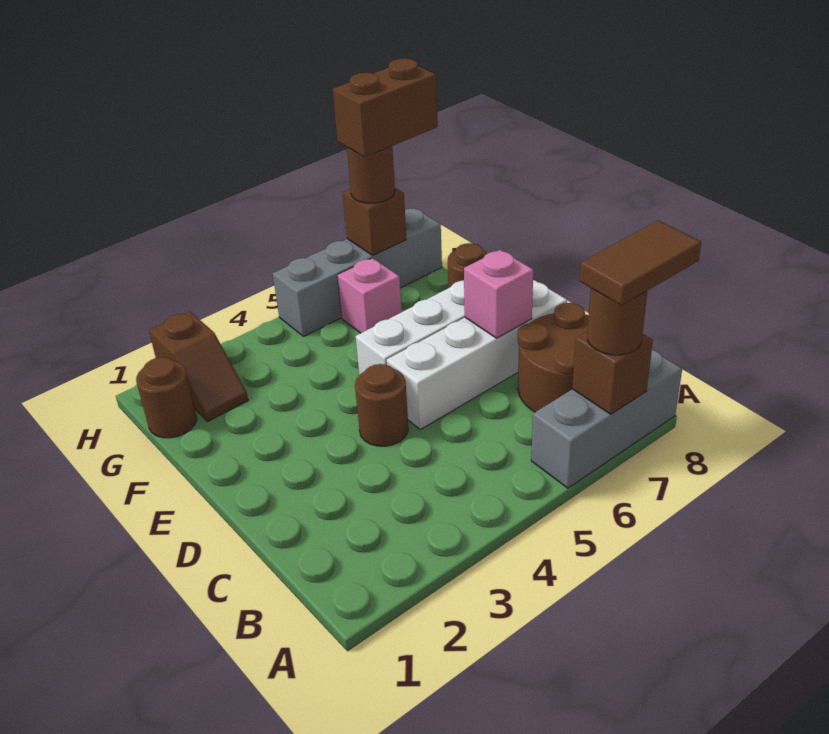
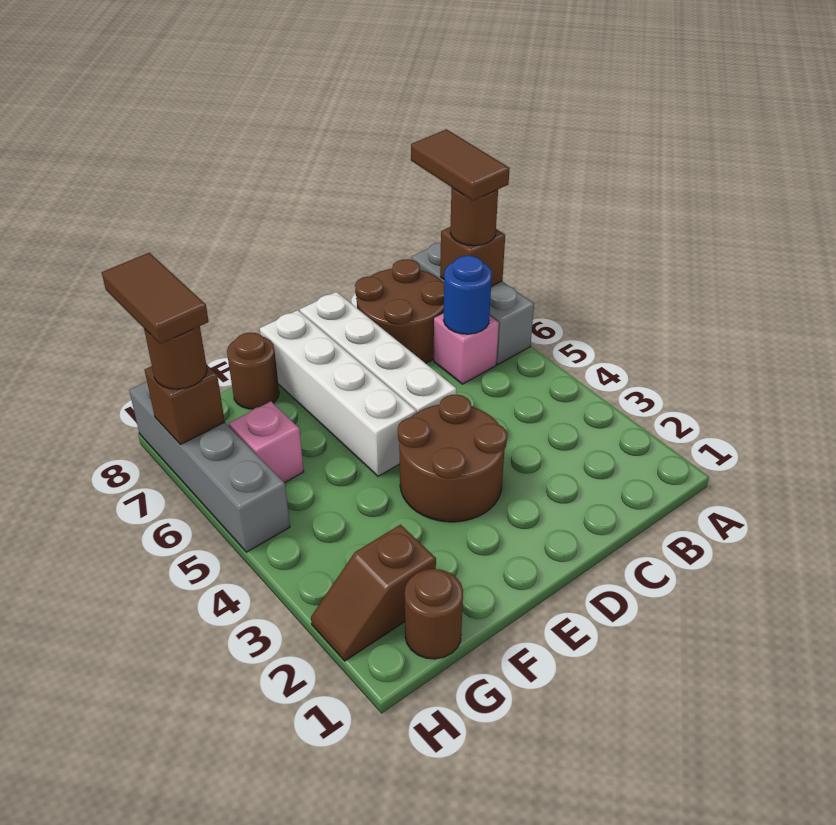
none -> blue round brick B6 level 2
brown round brick D4 level 1 -> brown round brick D3:E4 level 1
pink brick D7 level 2 -> pink brick B6 level 1
brown slope G2:H2 level 1 top H -> brown slope G2:H2 level 1 top G
brown brick H7:H8 level 4 -> brown tile H7:H8 level 4

